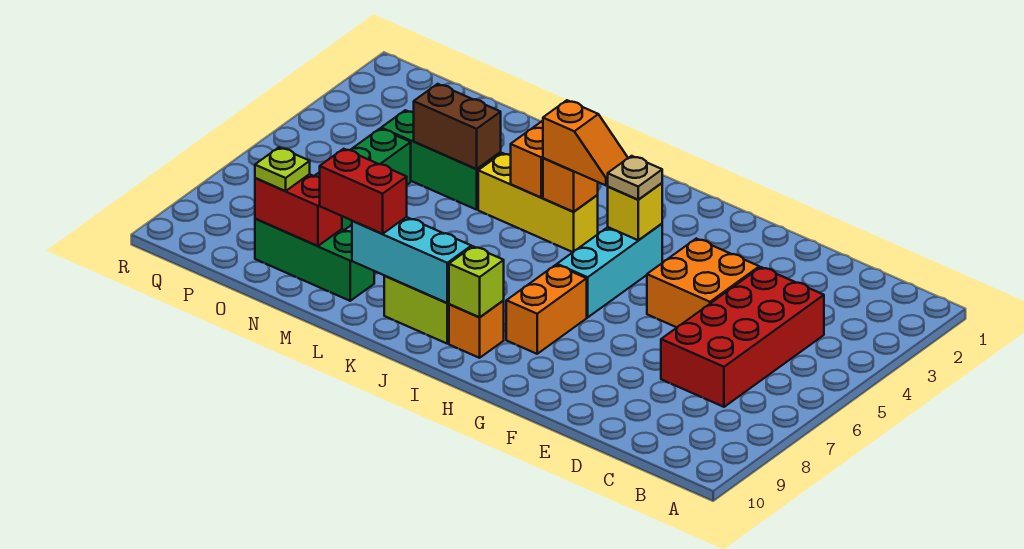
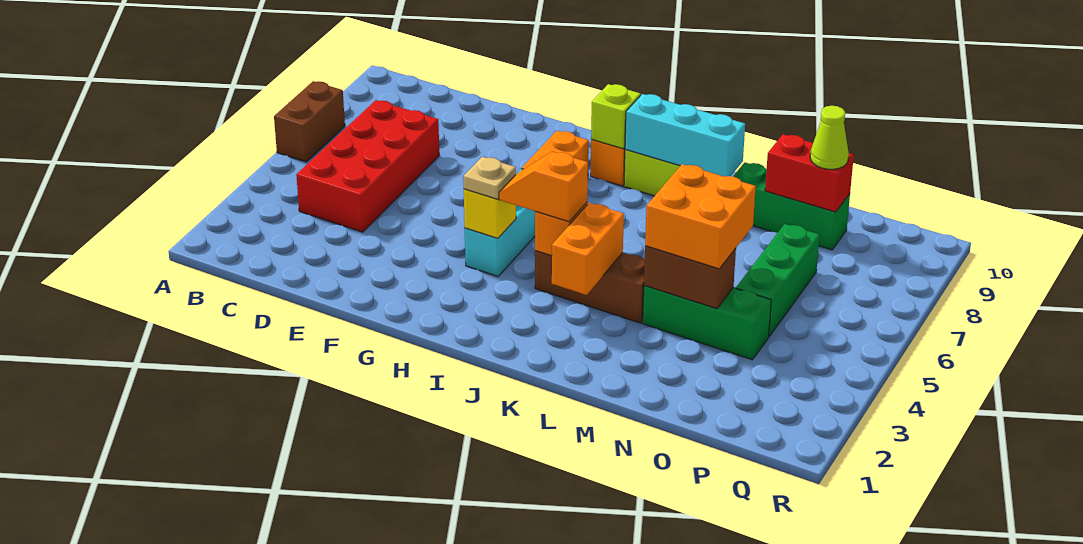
none -> brown brick A6:A7 level 1
orange brick E4:F5 level 1 -> orange brick M4:N5 level 3
yellow brick J4:L4 level 1 -> brown brick J4:L4 level 1
red brick L9:M9 level 3 -> none
lime plate O9 level 3 -> lime cone O9 level 3

